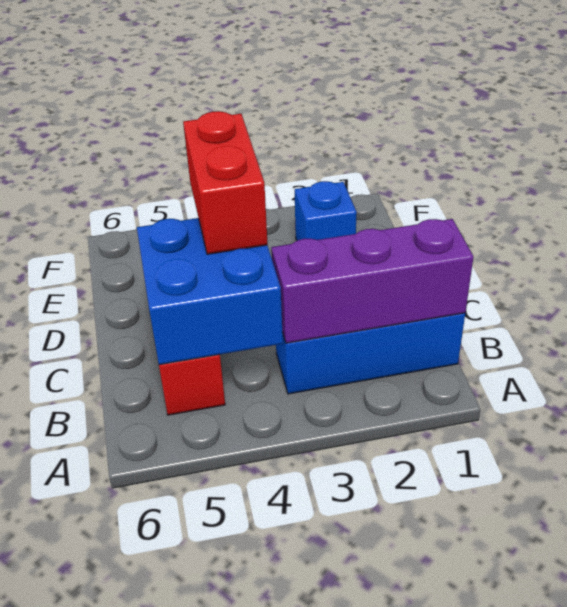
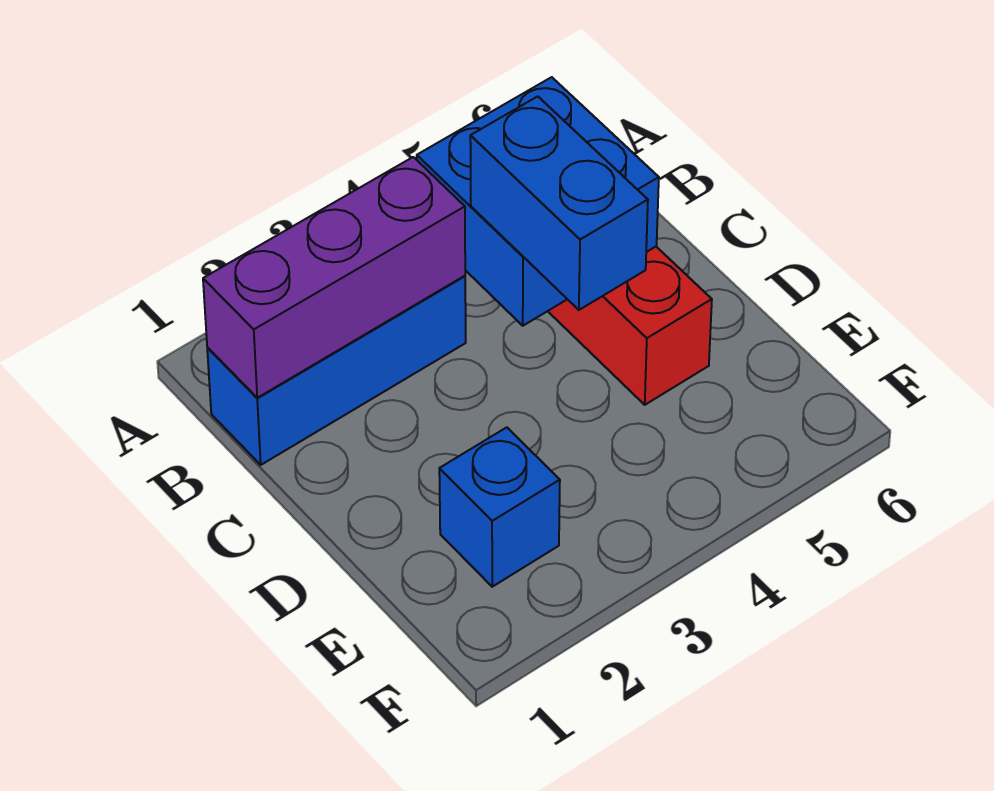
red brick C4:D4 level 3 -> blue brick C4:D4 level 3

